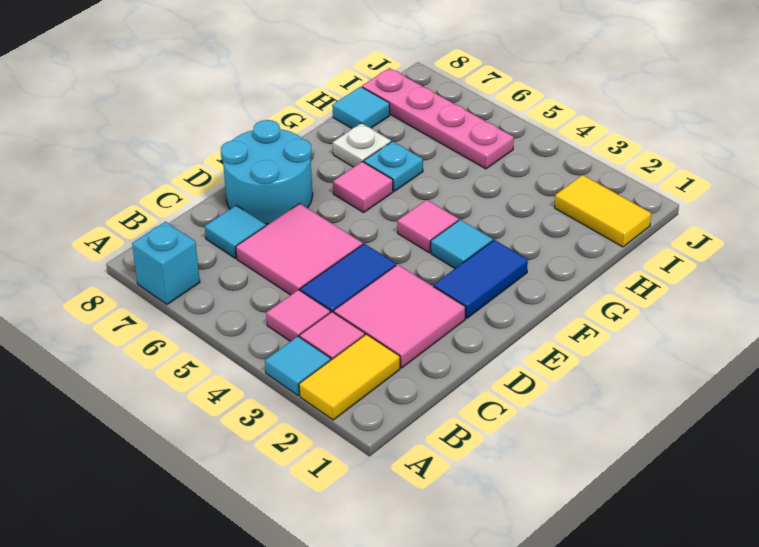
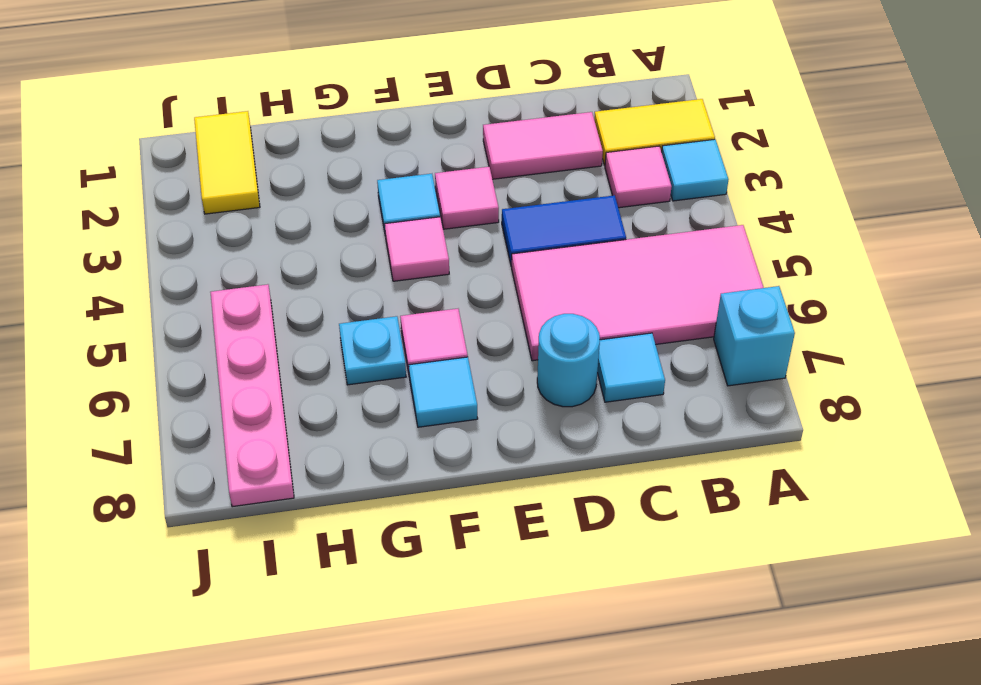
pink tile B4 level 1 -> pink tile E3 level 1
pink tile C2:D3 level 1 -> pink tile C2:D2 level 1
pink tile C5:D6 level 1 -> pink tile A5:D6 level 1
cyan round brick D7:E8 level 1 -> cyan round brick D7 level 1
blue tile E2:F2 level 1 -> none
white plate G7 level 1 -> none
cyan tile H8 level 1 -> cyan tile F7 level 1

